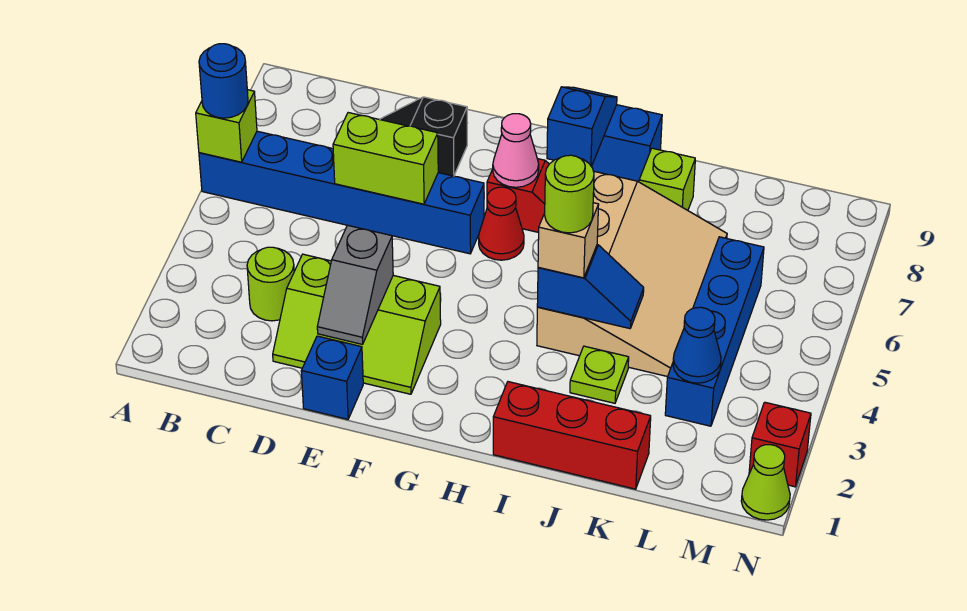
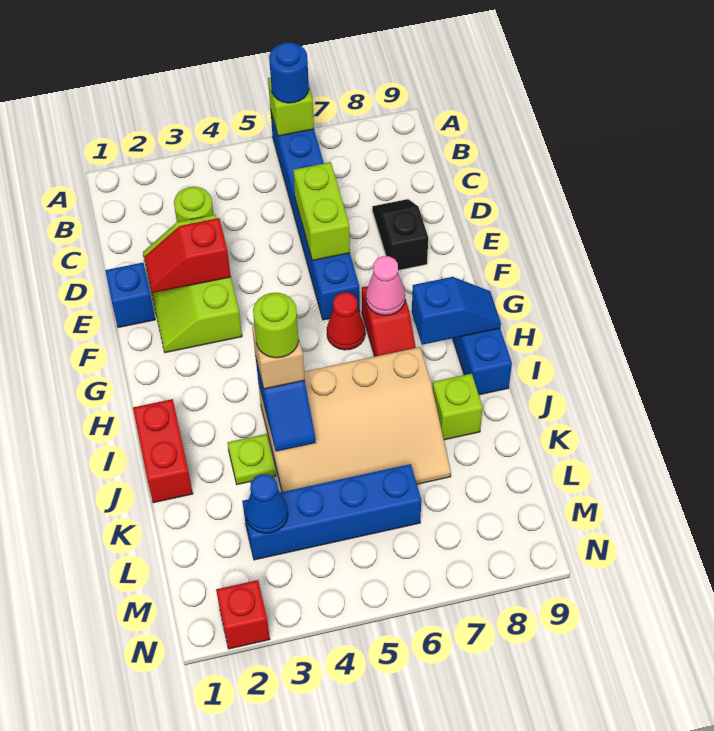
grey slope E2:E3 level 2 top 3 -> red slope E2:E3 level 2 top 3
red brick I1:K1 level 1 -> red brick I1:J1 level 1
lime cone N1 level 1 -> none

